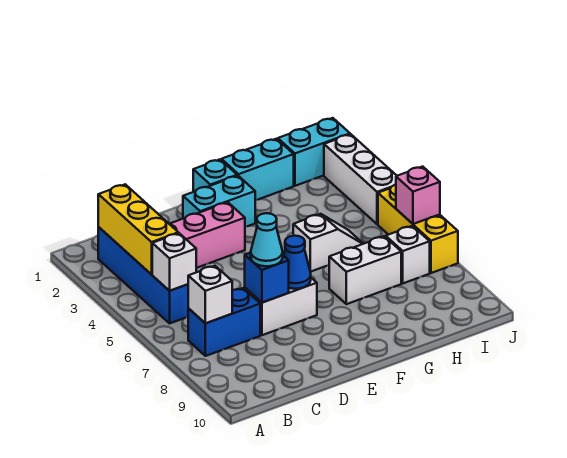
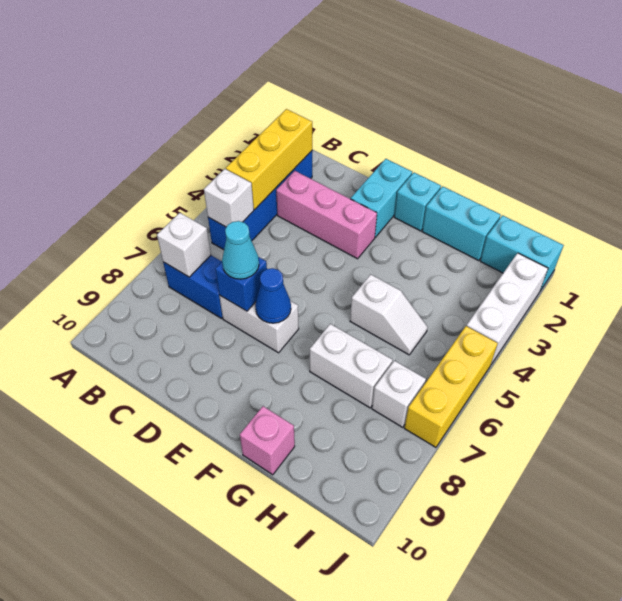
cyan brick E2:F2 level 1 -> cyan brick E1:E2 level 1
pink brick J6 level 2 -> pink brick G10 level 1

